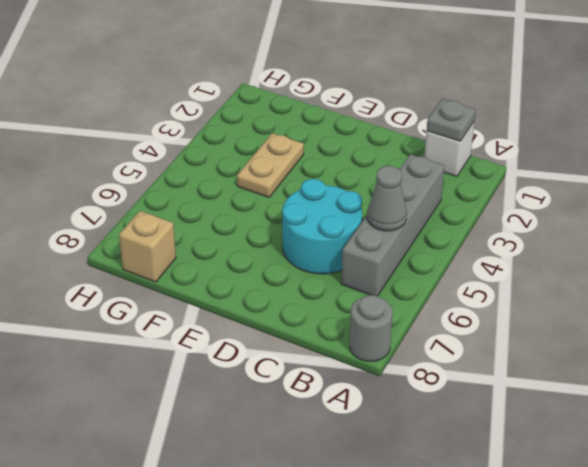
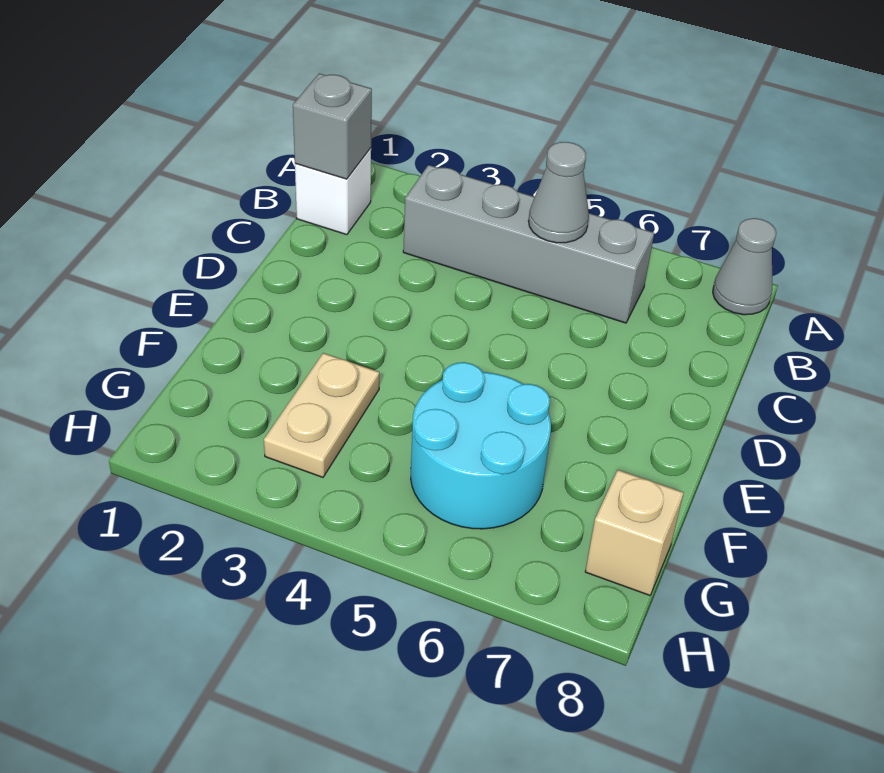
grey round brick A8 level 1 -> grey cone A8 level 1
grey plate B1 level 2 -> grey brick B1 level 2
cyan round brick C5:D6 level 1 -> cyan round brick F5:G6 level 1
tan plate F3:F4 level 1 -> tan plate F3:G3 level 1

